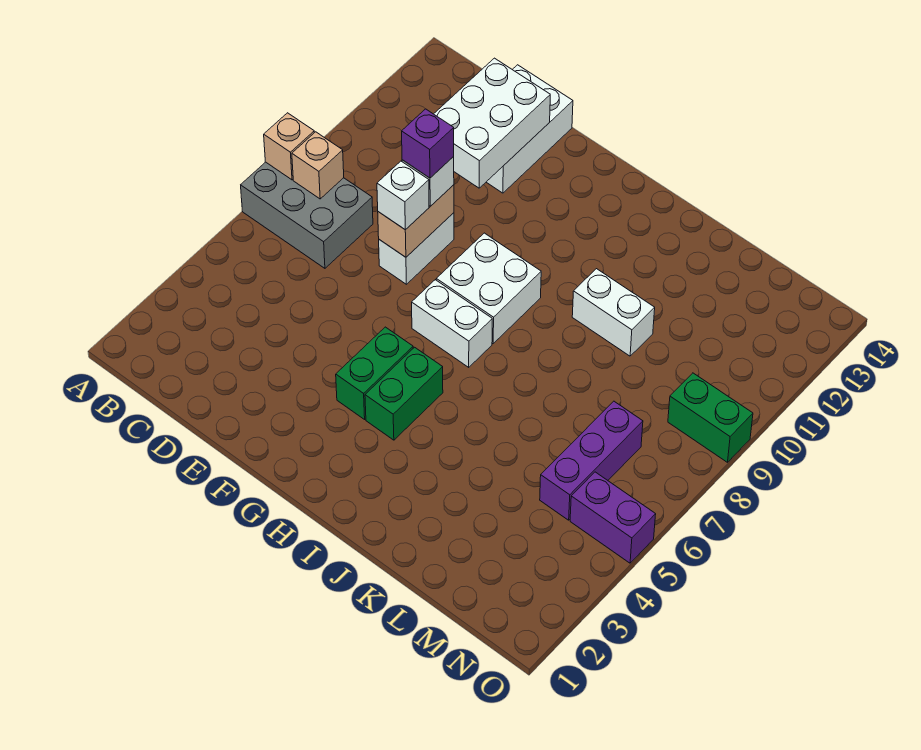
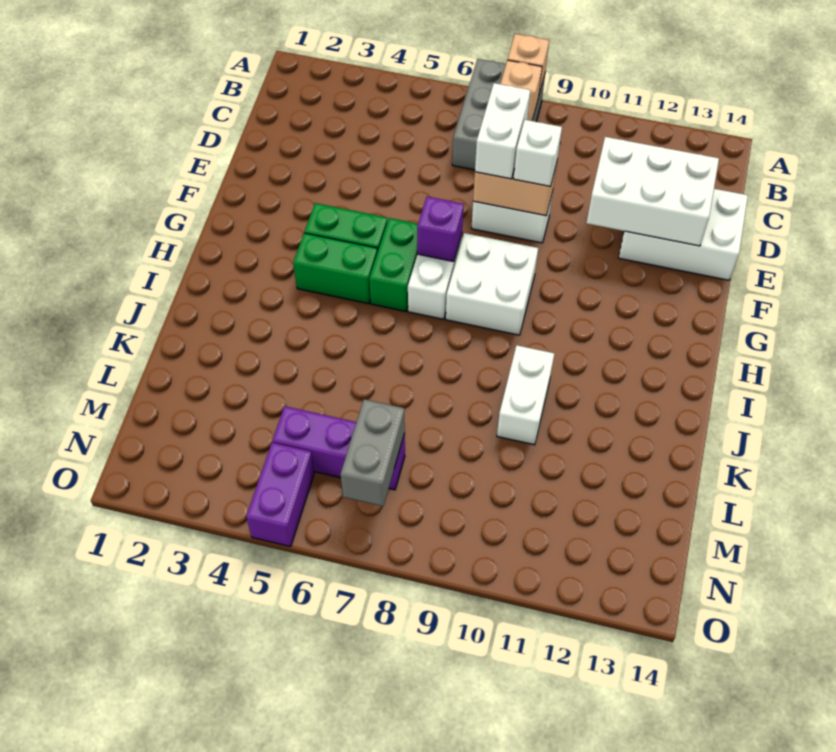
white brick E8 level 3 -> white brick D8:E8 level 3
purple brick E9 level 4 -> purple brick G7 level 2
none -> grey brick M7:N7 level 2
green brick N9:O9 level 1 -> green brick G6:H6 level 1

